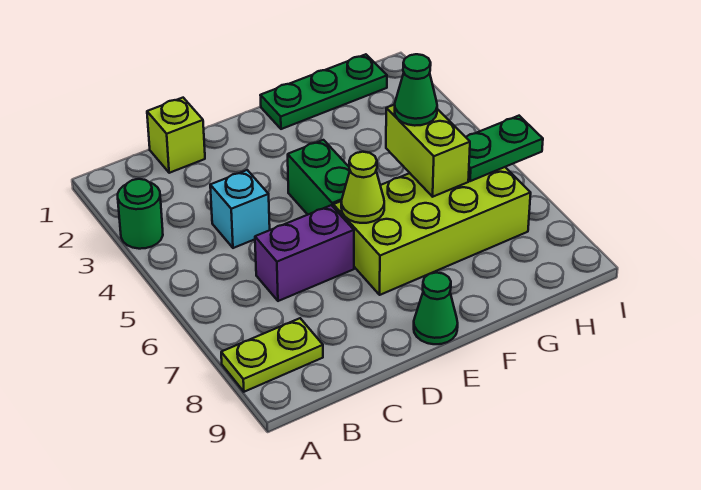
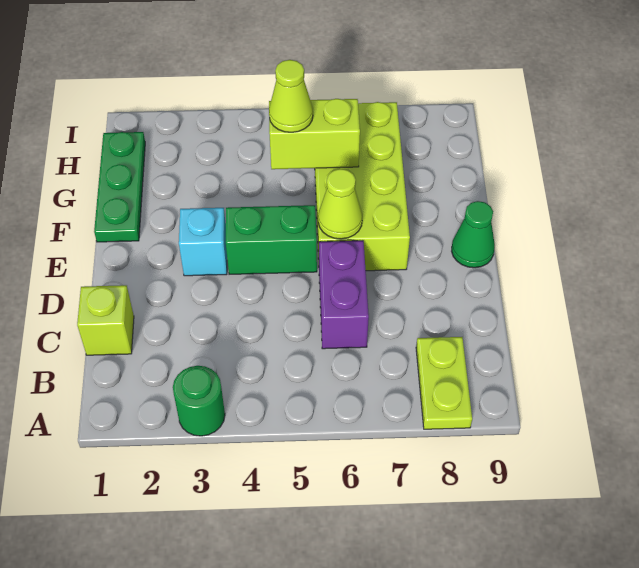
cyan brick C4 level 1 -> cyan brick E3 level 1
green cone G5 level 3 -> lime cone G5 level 3
green plate H6:I6 level 2 -> none

